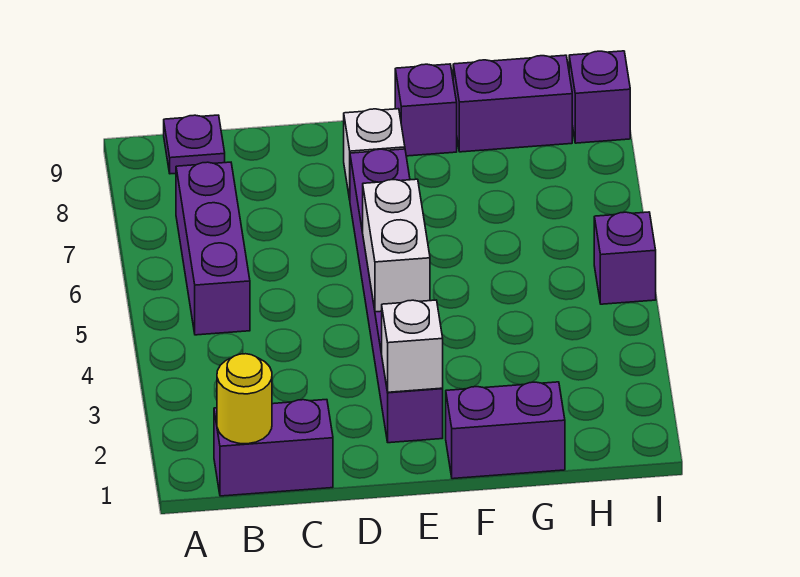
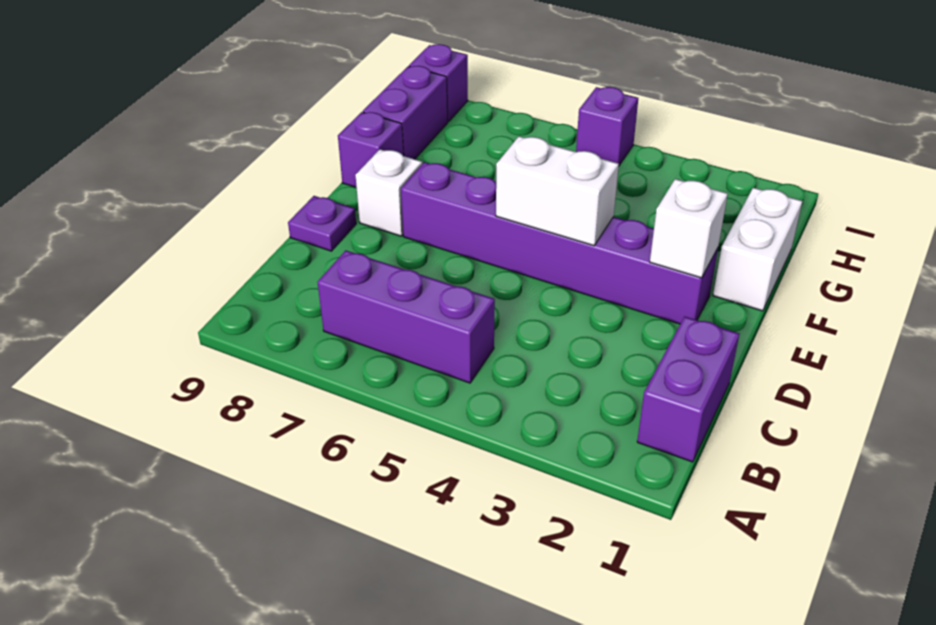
yellow round brick B1 level 2 -> none
purple plate B9 level 1 -> purple plate D9 level 1
purple brick F1:G1 level 1 -> white brick F1:G1 level 1

